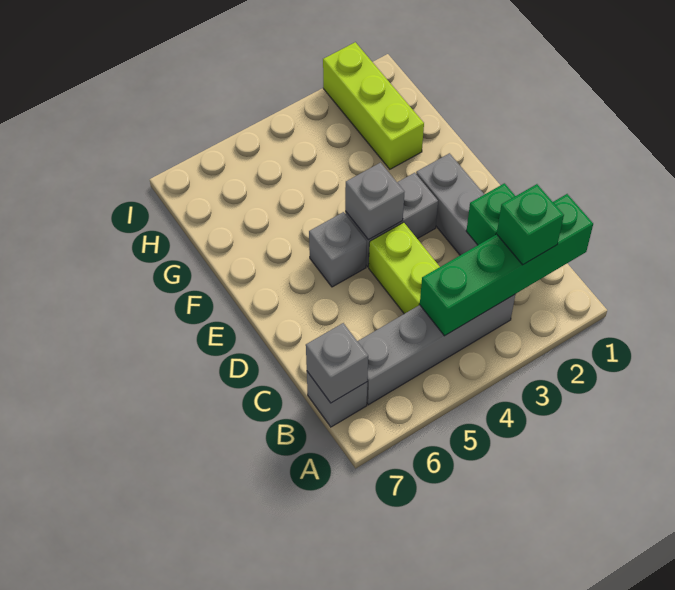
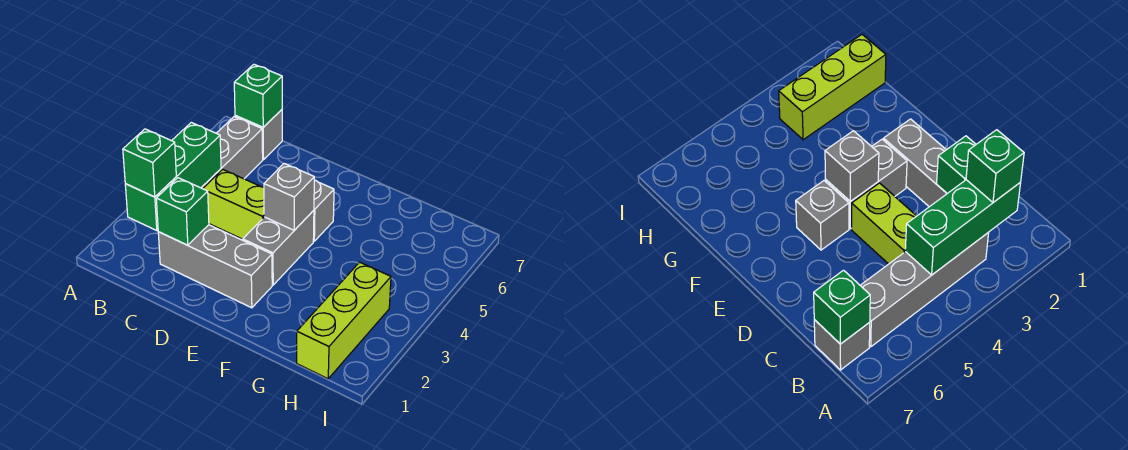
green brick B1:B4 level 2 -> green brick B2:B4 level 2
grey brick B7 level 2 -> green brick B7 level 2
lime brick G2:I2 level 1 -> lime brick H1:H3 level 1

